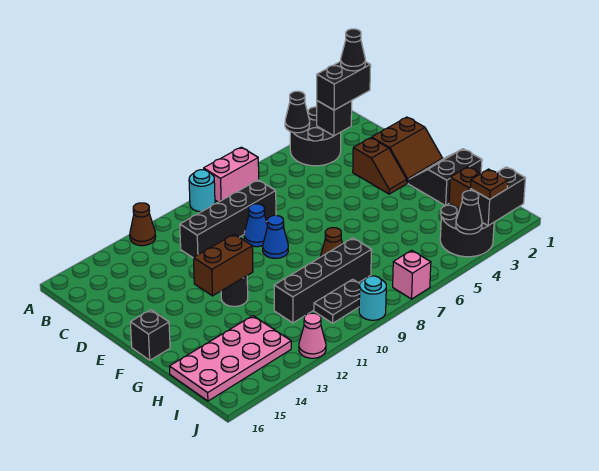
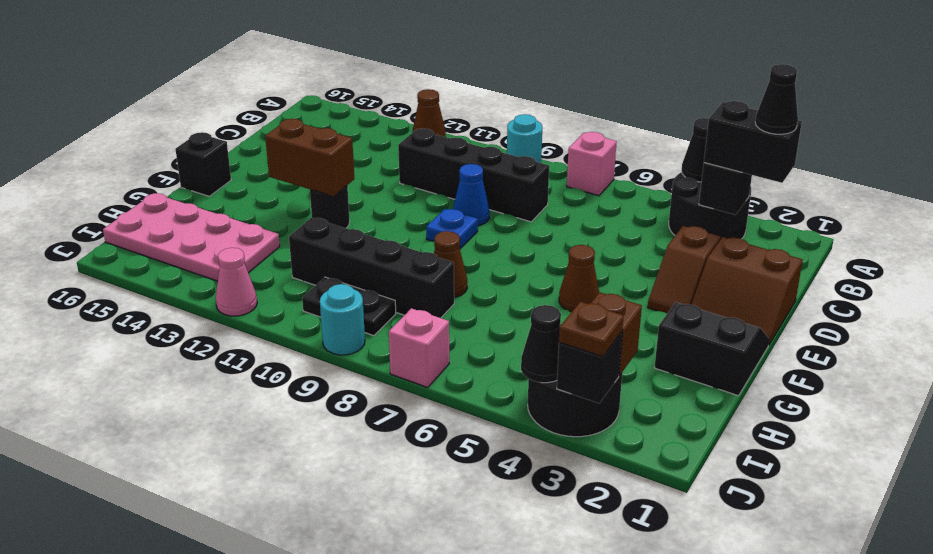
pink brick A7:A8 level 1 -> pink brick A7 level 1
blue cone E9 level 1 -> blue plate E9 level 1
none -> brown cone F5 level 1
black brick J2:J3 level 2 -> black brick J3 level 2

